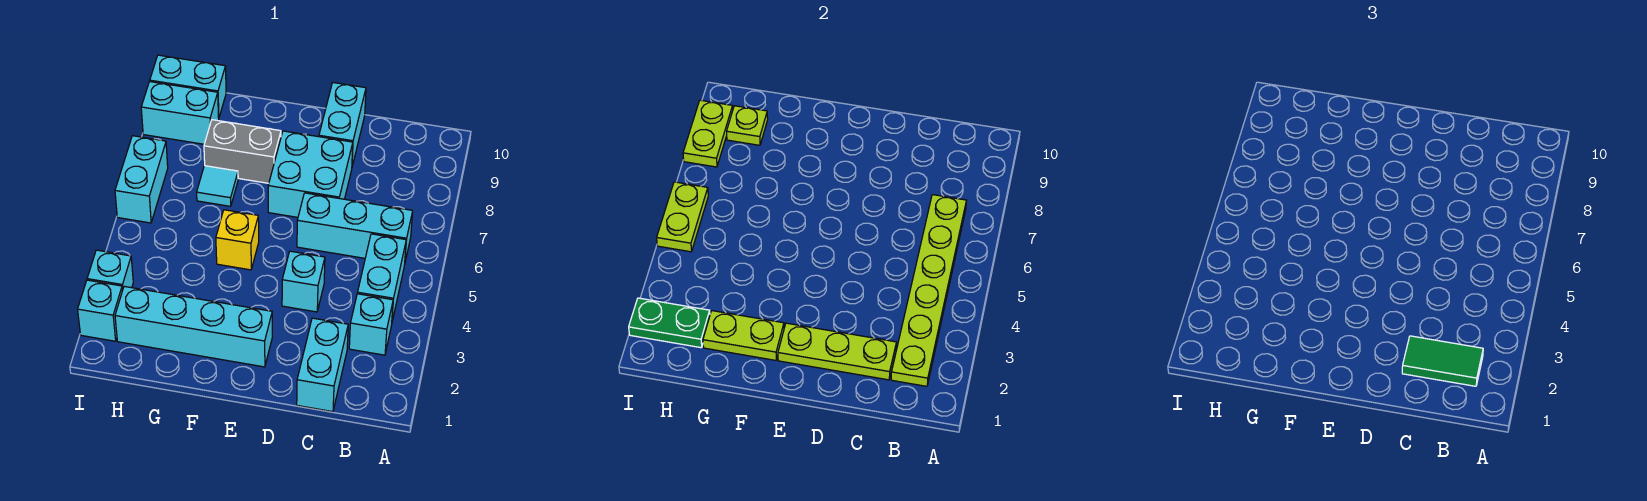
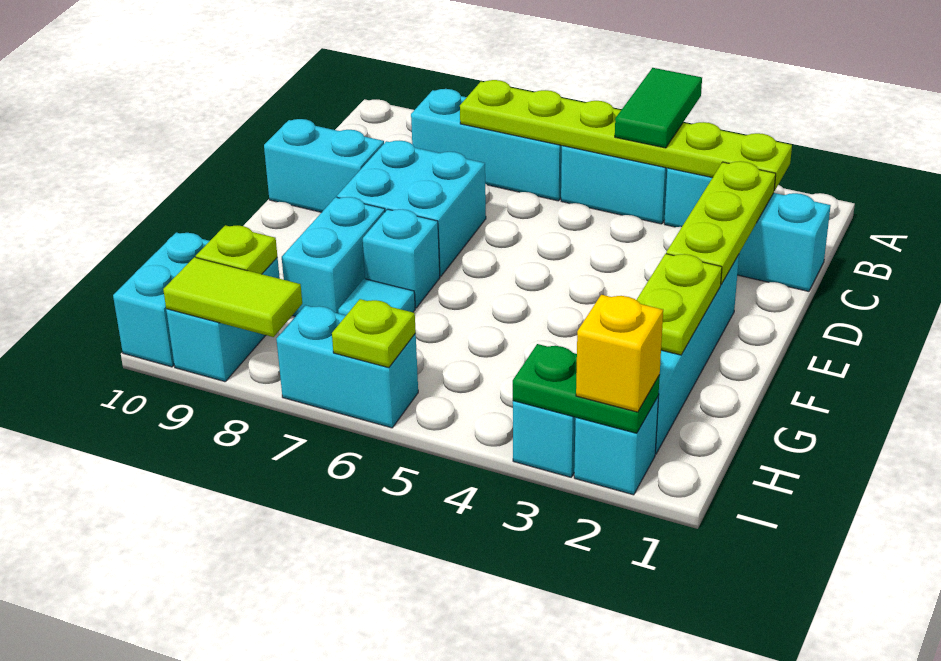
green tile B2:C2 level 3 -> green tile A4:B4 level 3
cyan brick B6:D6 level 1 -> cyan brick B6:B8 level 1
cyan brick D4 level 1 -> cyan brick F7 level 1
yellow brick F5 level 1 -> yellow brick I2 level 3
grey brick F8:G8 level 1 -> cyan brick F8:G8 level 1
green plate H2:I2 level 2 -> green plate I2:I3 level 2
lime plate I5:I6 level 2 -> lime plate I6 level 2
lime plate I8:I9 level 2 -> lime tile I8:I9 level 2

